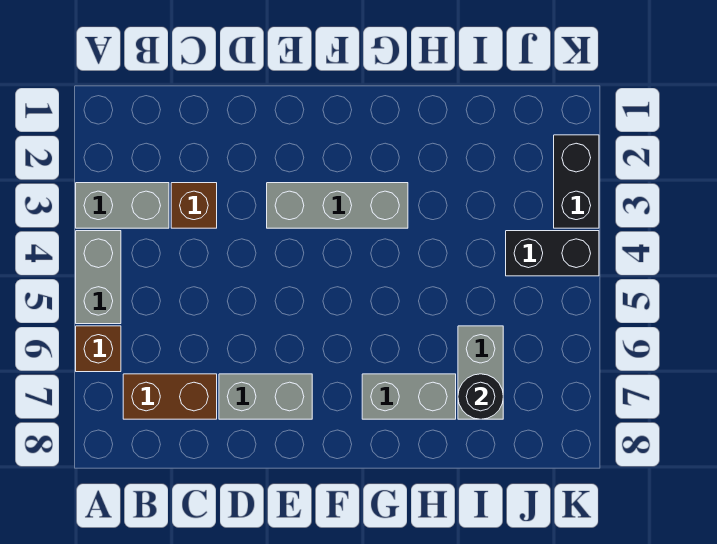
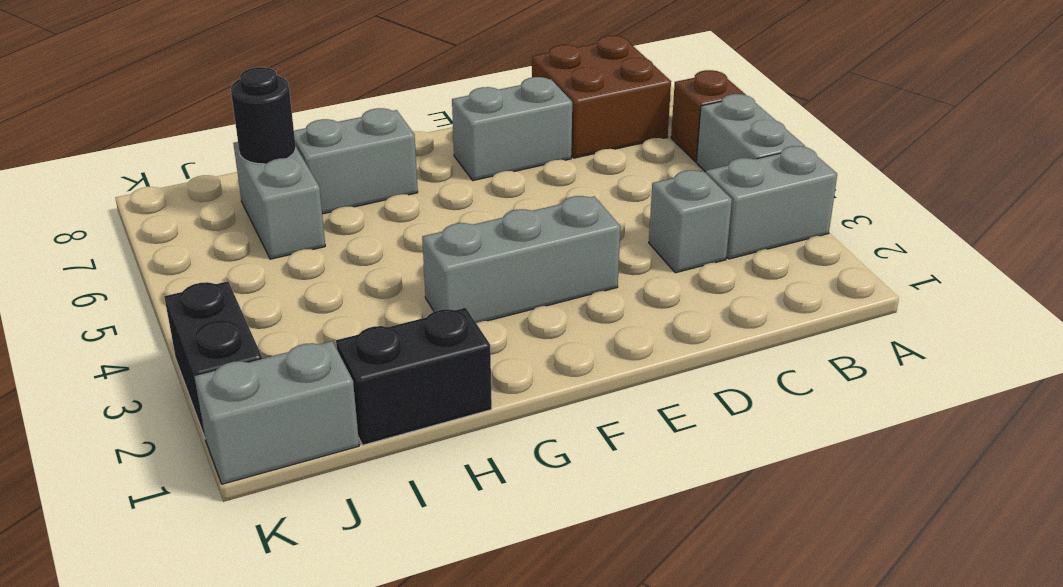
brown brick B7:C7 level 1 -> brown brick B7:C8 level 1
brown brick C3 level 1 -> grey brick C3 level 1
none -> grey brick J1:K1 level 1
black brick J4:K4 level 1 -> black brick H1:I1 level 1

